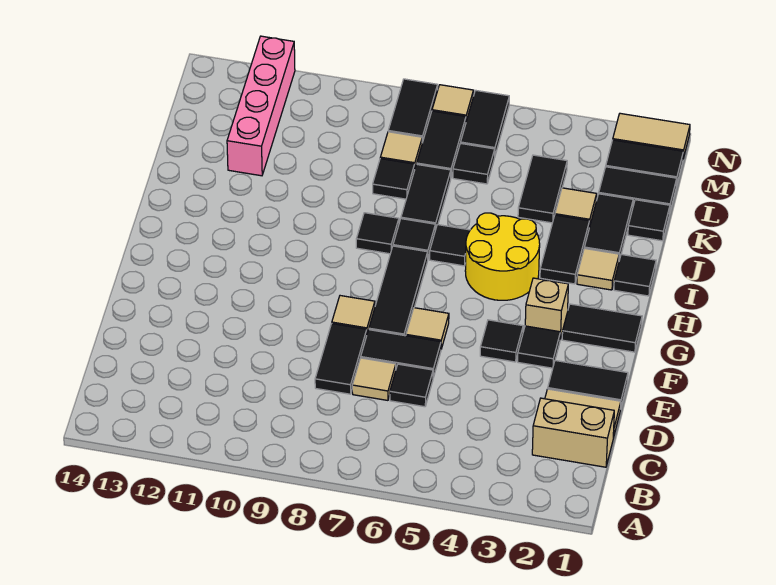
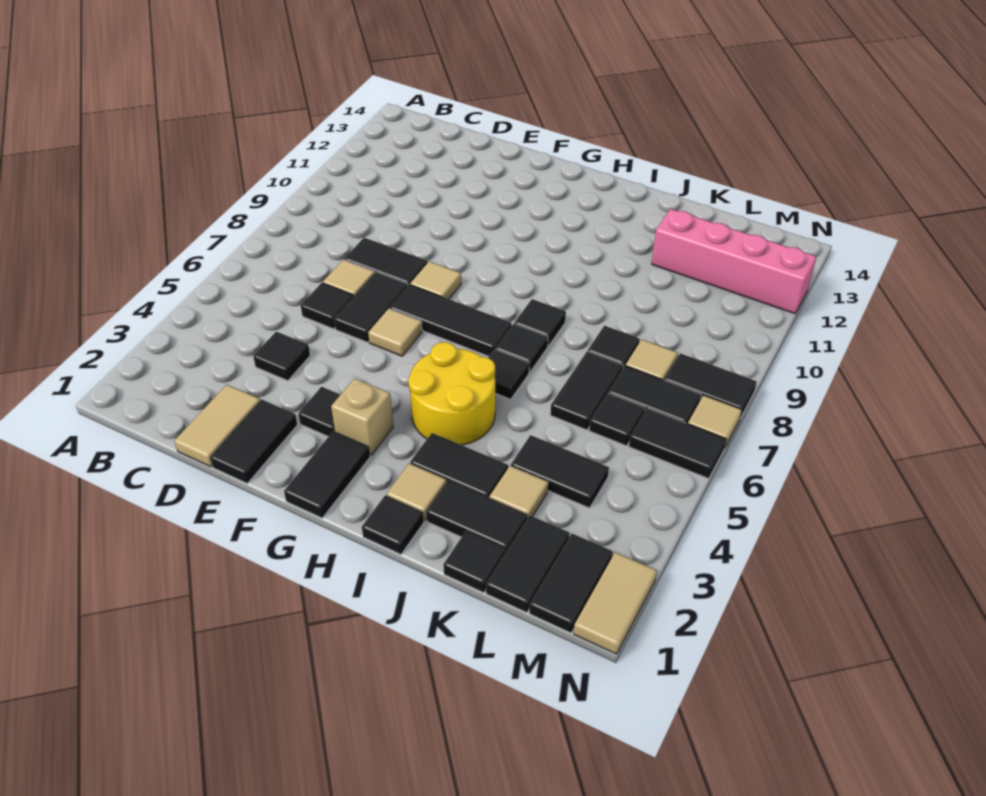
tan brick C1:C2 level 1 -> none
black tile F4 level 1 -> black tile D4 level 1
black tile J7:K7 level 1 -> black tile K6:K7 level 1

